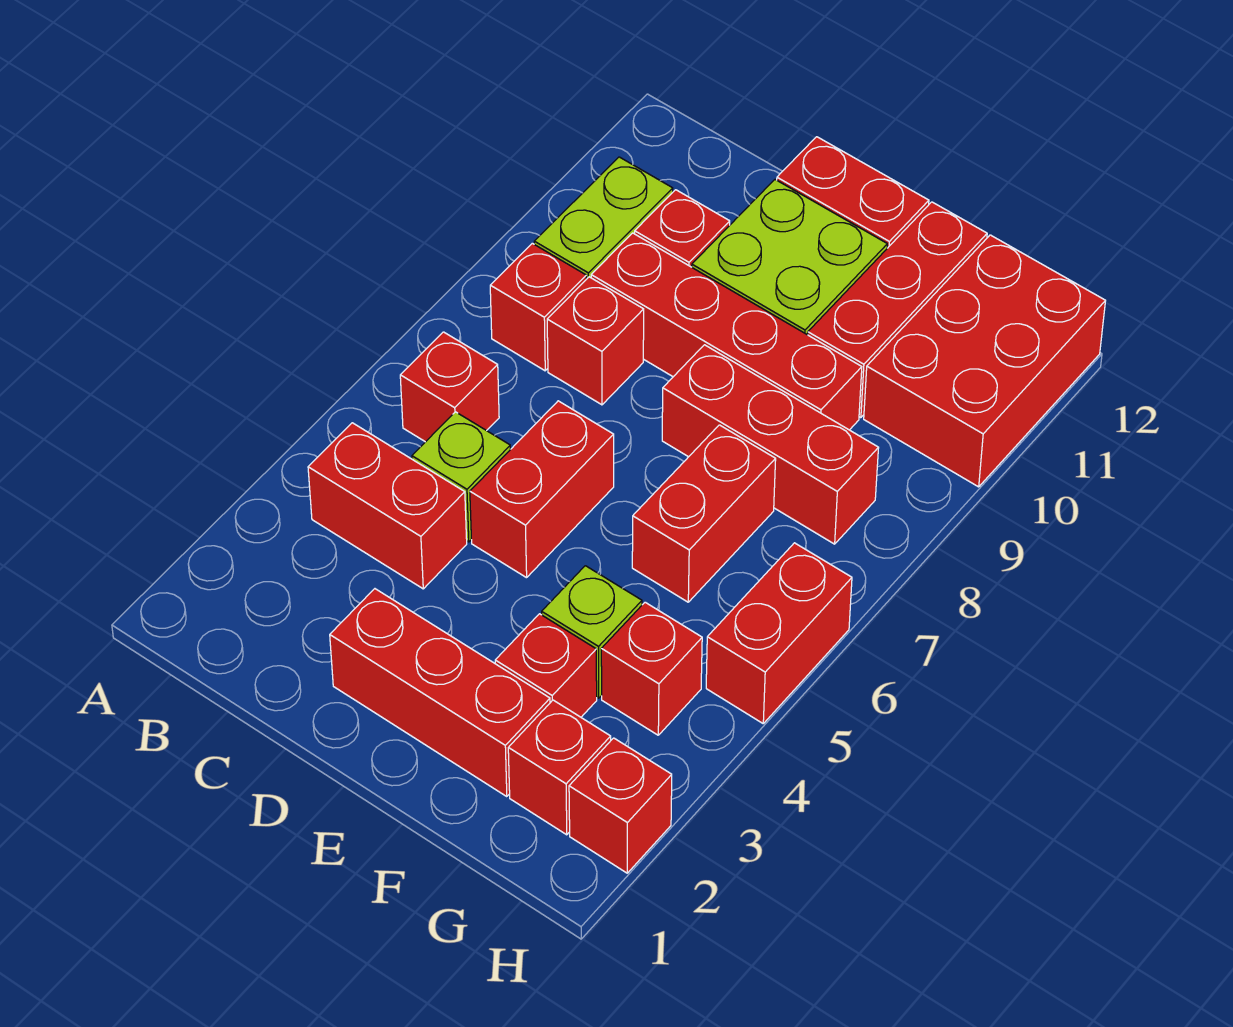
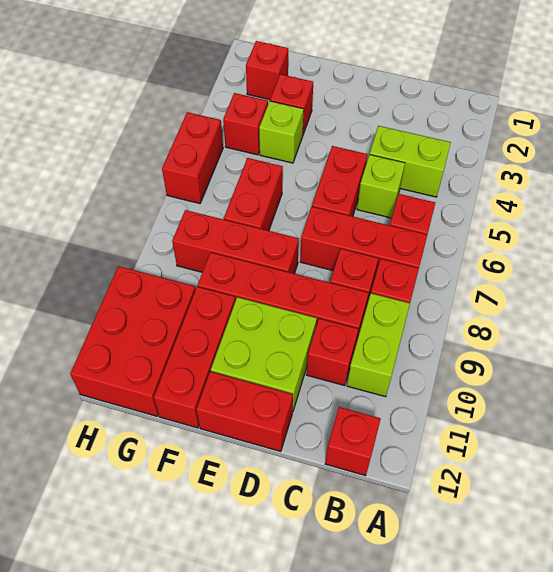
red brick B4:C4 level 1 -> lime brick B4:C4 level 1
red brick D2:F2 level 1 -> red brick B7:D7 level 1
red brick H2 level 1 -> red brick B12 level 1

